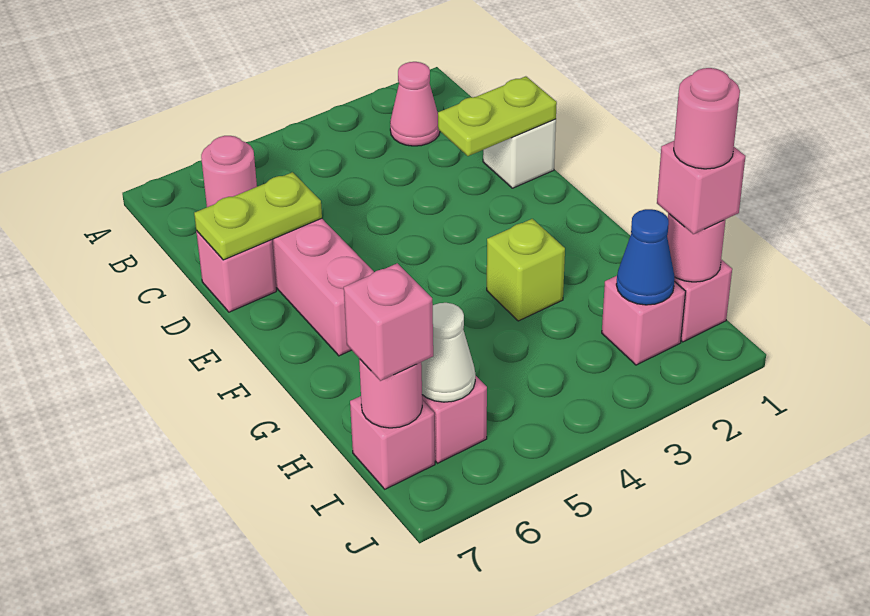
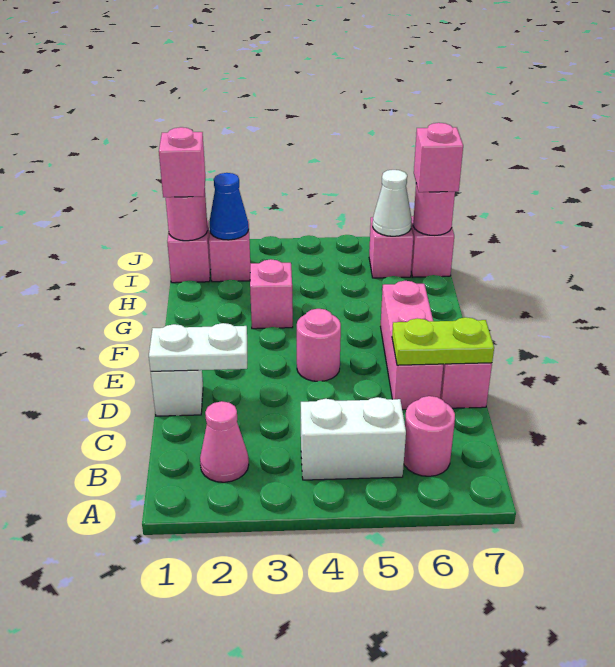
none -> white brick B4:B5 level 1
lime plate D1:D2 level 2 -> white plate D1:D2 level 2
lime brick G3 level 1 -> pink brick G3 level 1
pink round brick I1 level 4 -> pink round brick E4 level 1

